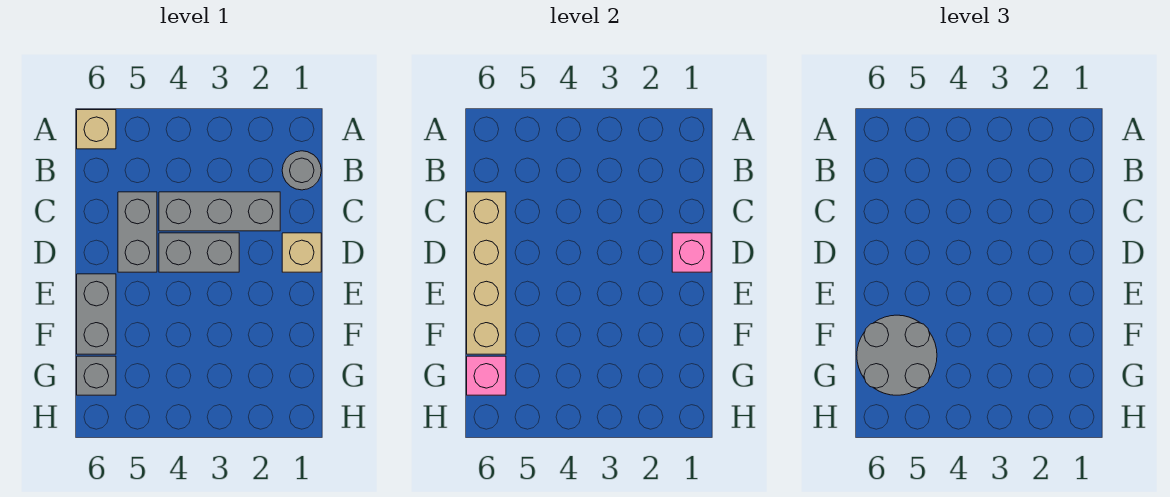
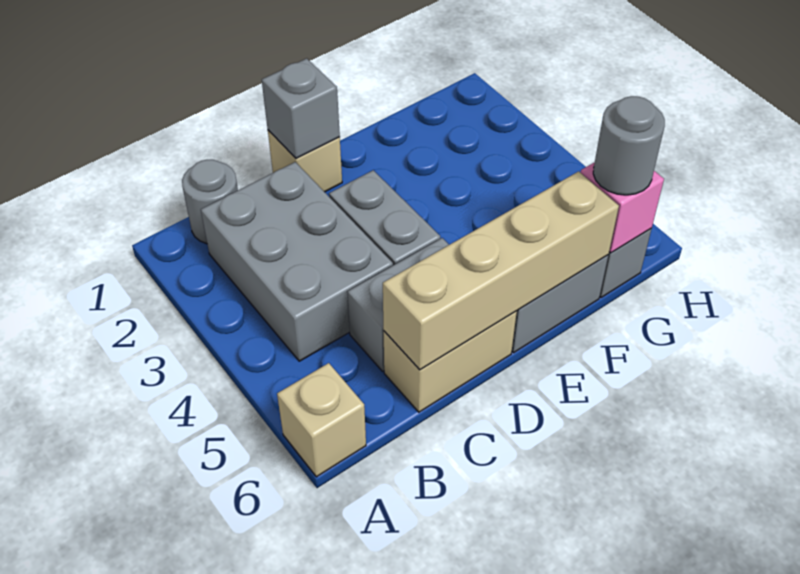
grey brick C2:C4 level 1 -> grey brick B2:C4 level 1
none -> tan brick C6:D6 level 1
pink brick D1 level 2 -> grey brick D1 level 2
grey round brick F5:G6 level 3 -> grey round brick G6 level 3

